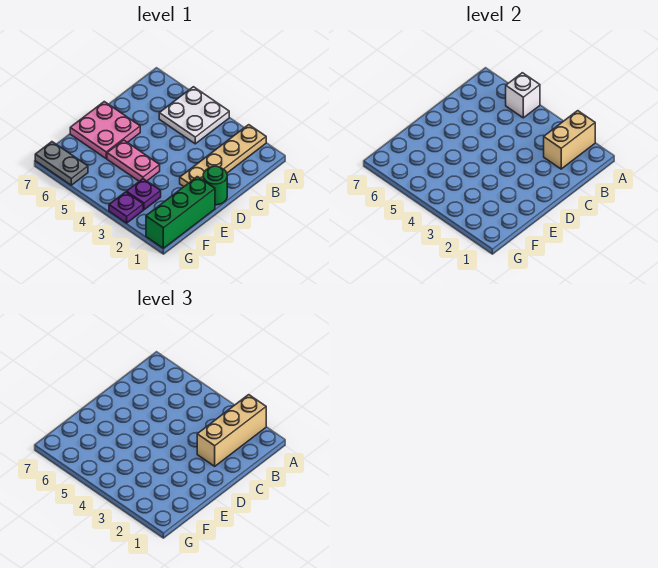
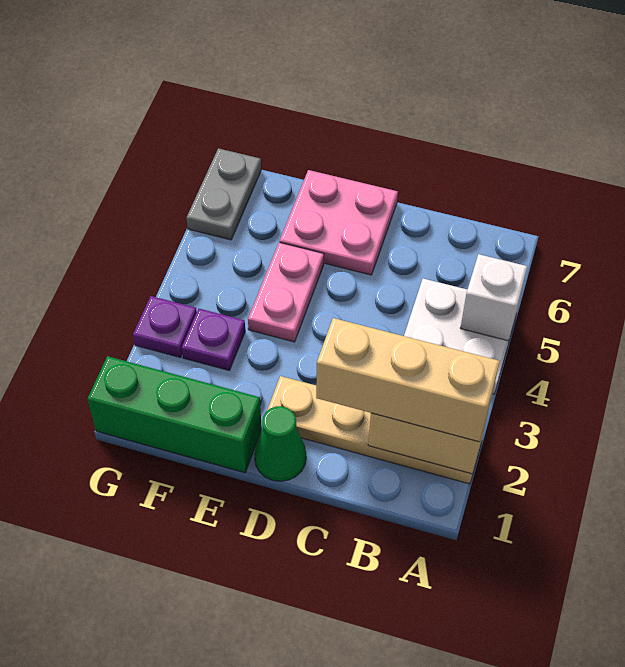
green round brick D1 level 1 -> green cone D1 level 1

